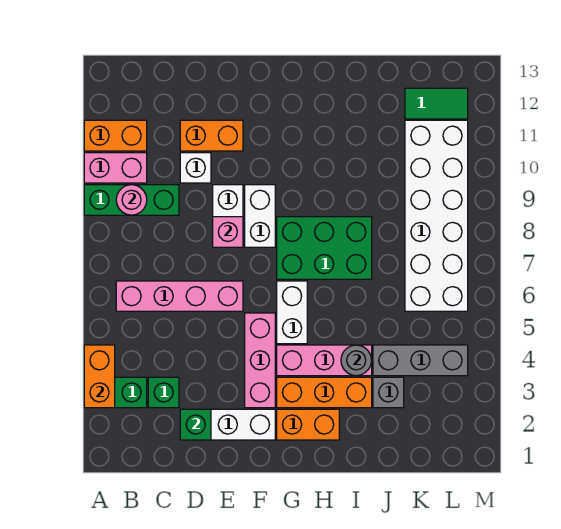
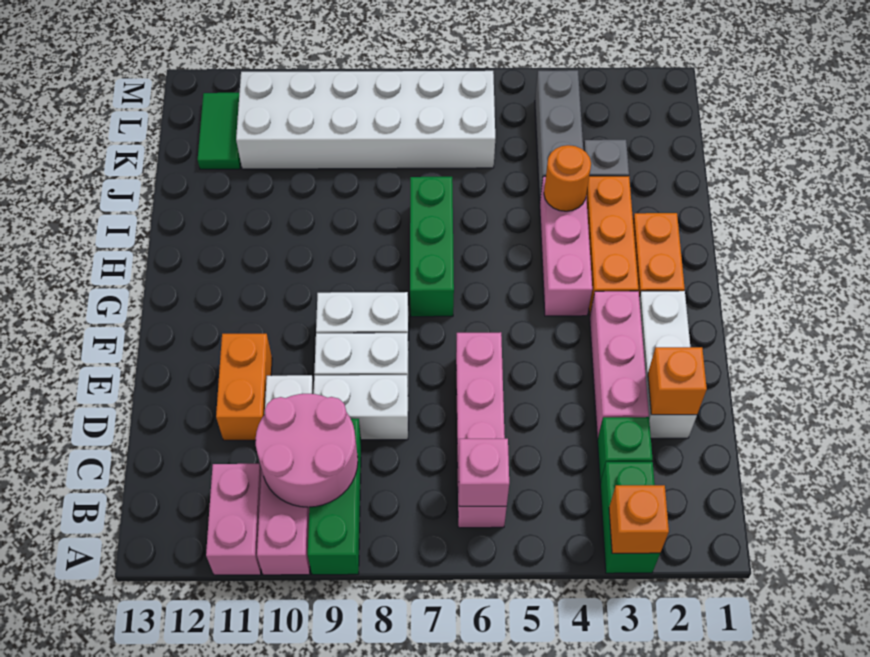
orange brick A3:A4 level 2 -> orange brick A3 level 2
orange brick A11:B11 level 1 -> pink brick A11:B11 level 1
pink round brick B9 level 2 -> pink round brick B9:C10 level 2
green brick D2 level 2 -> orange brick D2 level 2
pink brick E8 level 2 -> pink brick B6 level 2
pink brick F3:F5 level 1 -> pink brick D3:F3 level 1
white brick G5:G6 level 1 -> white brick D8:D9 level 1
green brick G7:I8 level 1 -> green brick G7:I7 level 1
grey round brick I4 level 2 -> orange round brick I4 level 2

